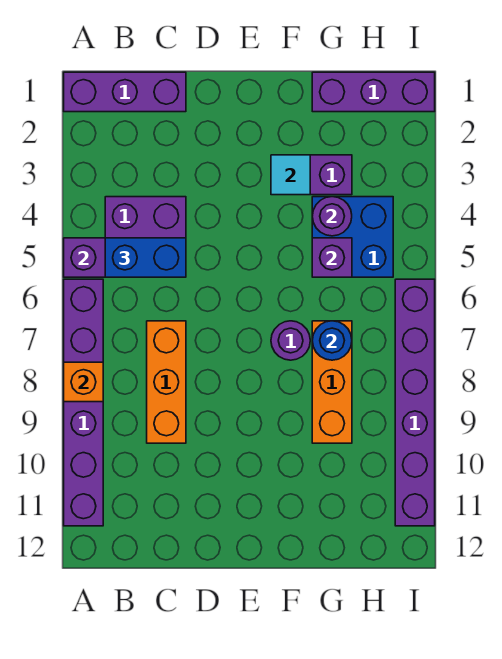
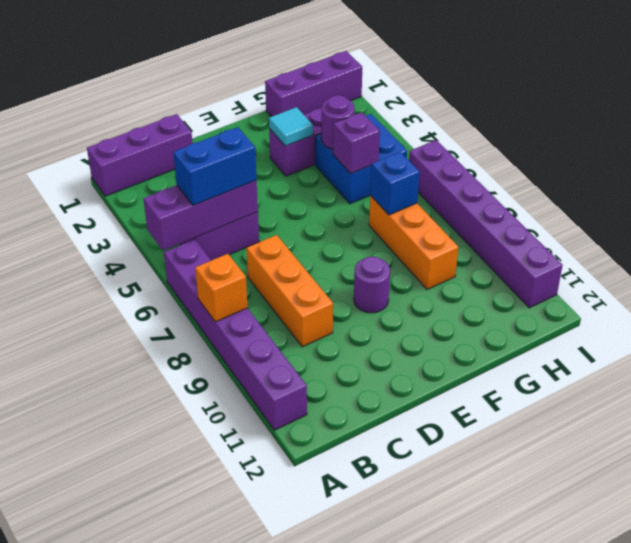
purple round brick F7 level 1 -> purple round brick E9 level 1
blue round brick G7 level 2 -> blue brick G7 level 2

